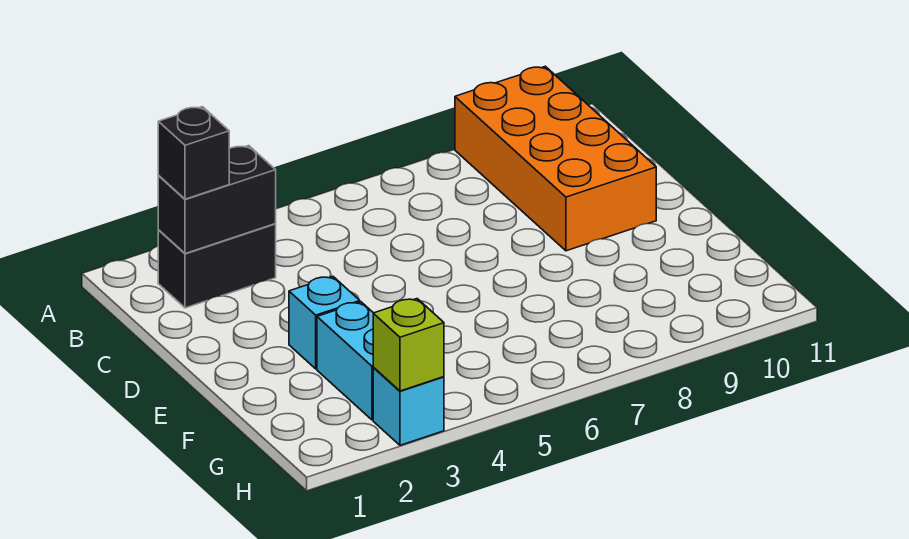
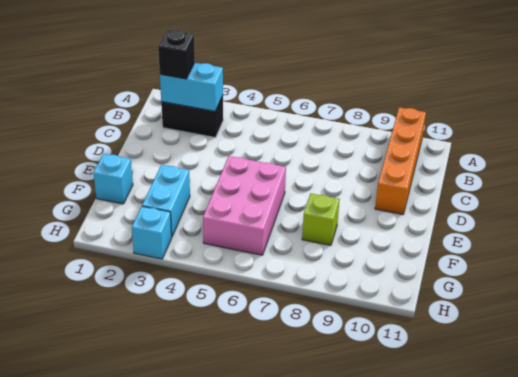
orange brick A9:D10 level 1 -> orange brick A10:D10 level 1
black brick B2:B3 level 2 -> cyan brick B2:B3 level 2
cyan brick E3 level 1 -> cyan brick F1 level 1
none -> pink brick E5:G6 level 1
lime brick H3 level 2 -> lime brick F8 level 1

